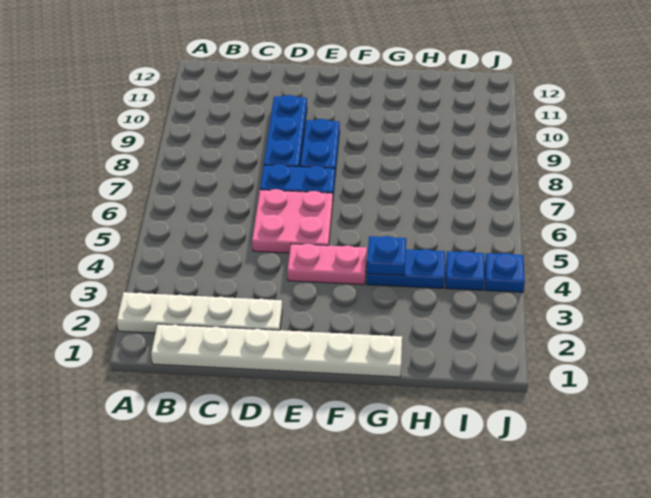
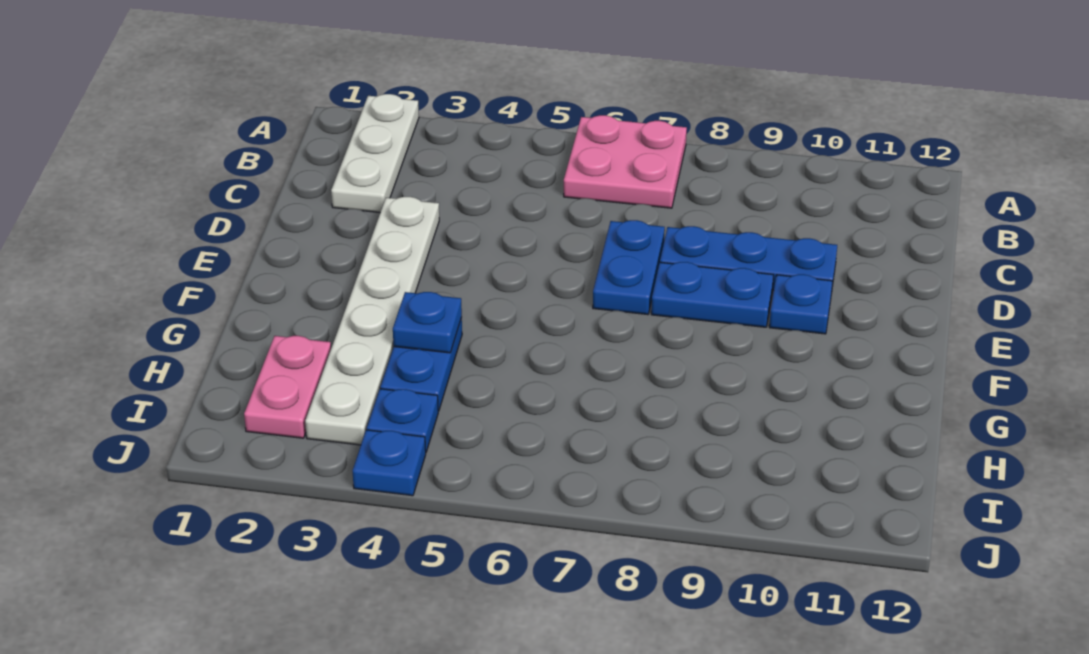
white plate A2:D2 level 1 -> white plate A2:C2 level 1
white plate B1:G1 level 1 -> white plate D3:I3 level 1
pink plate D5:E6 level 1 -> pink plate A6:B7 level 1
pink plate E4:F4 level 1 -> pink plate H2:I2 level 1
none -> blue plate E10 level 1

